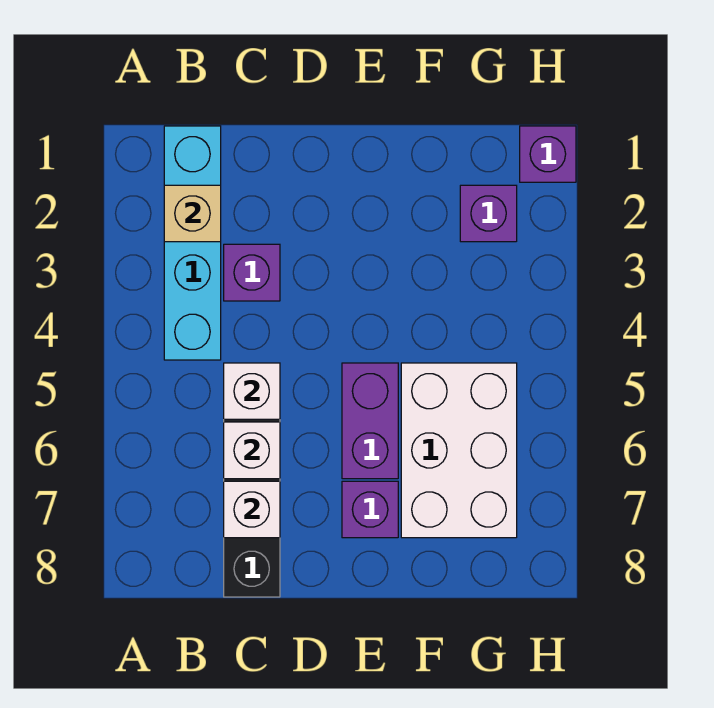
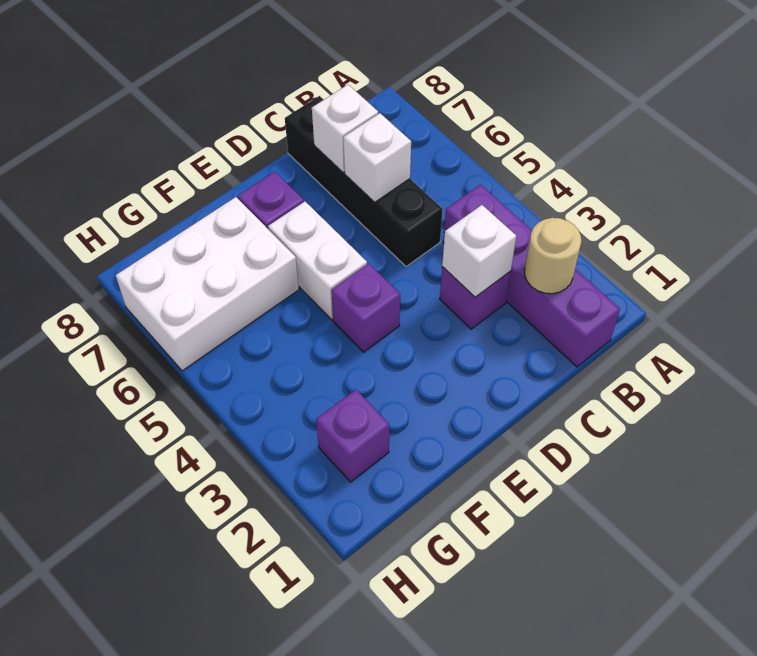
cyan brick B1:B4 level 1 -> purple brick B1:B4 level 1
tan brick B2 level 2 -> tan round brick B2 level 2
white brick C5 level 2 -> white brick C3 level 2
purple brick E5:E6 level 1 -> white brick E5:E6 level 1
white brick F5:G7 level 1 -> white brick F6:H7 level 1
purple brick H1 level 1 -> purple brick E4 level 1

